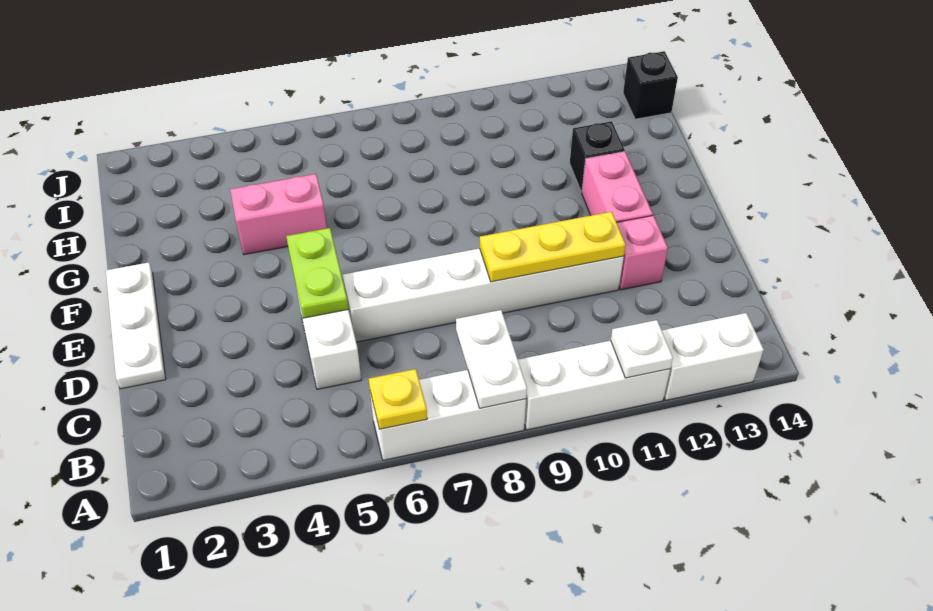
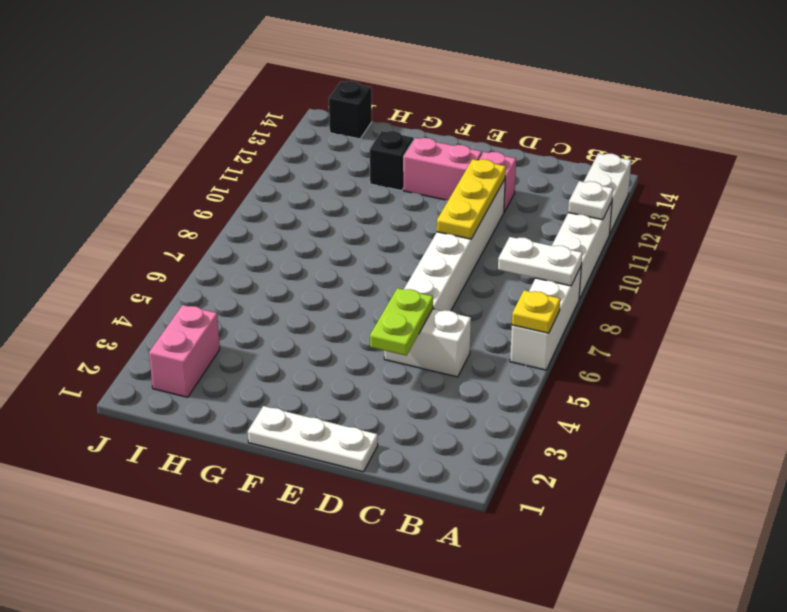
lime plate D5:E5 level 2 -> lime plate D4:D5 level 2
pink brick G4:G5 level 1 -> pink brick I2:I3 level 1

